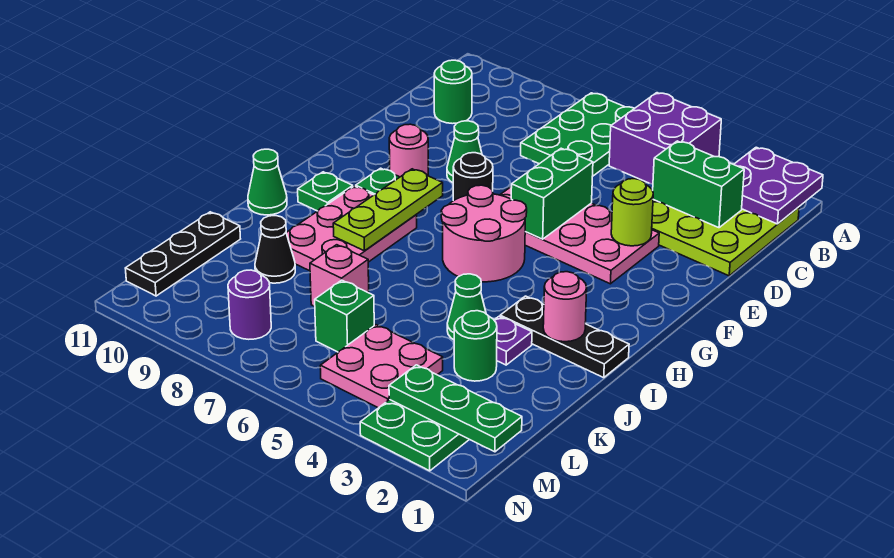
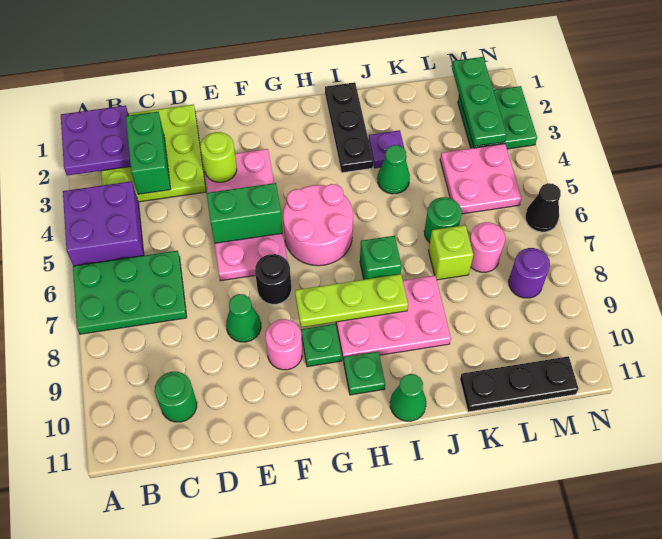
pink round brick I2 level 2 -> pink round brick L7 level 1
green round brick K3 level 1 -> green round brick K6 level 1
pink brick K7 level 1 -> lime brick K7 level 1
black cone K9 level 1 -> black cone N6 level 1
green brick L6 level 1 -> green brick I7 level 1

